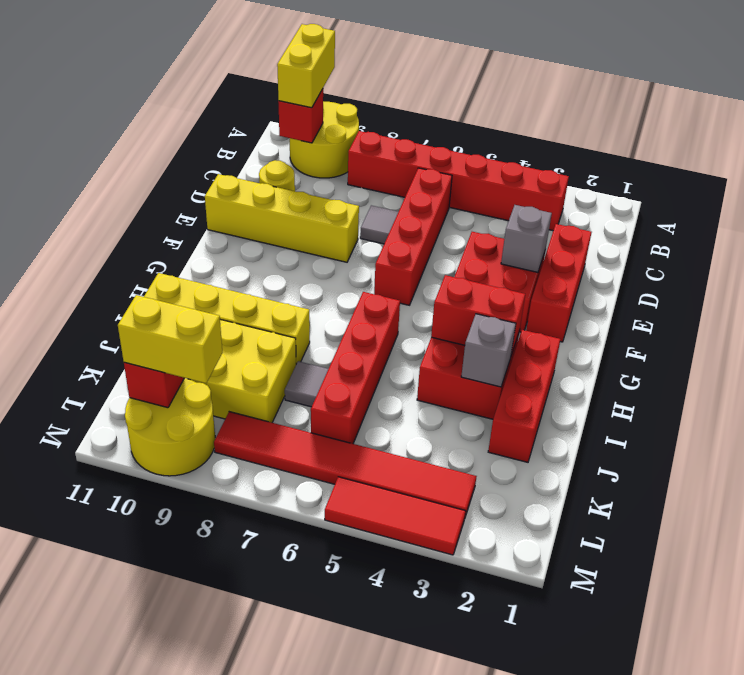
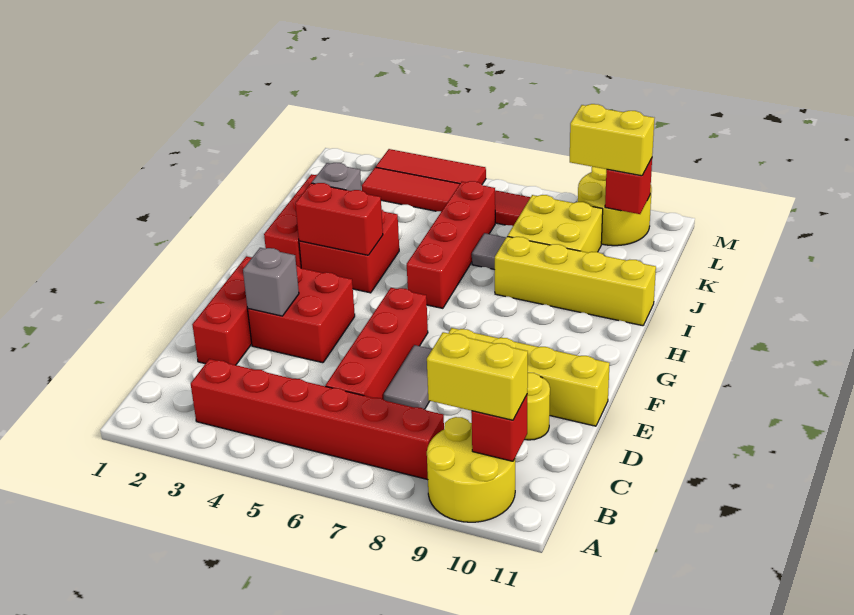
yellow brick A10:B10 level 3 -> yellow brick B9:B10 level 3
grey tile D7 level 1 -> grey tile D7:E7 level 1

